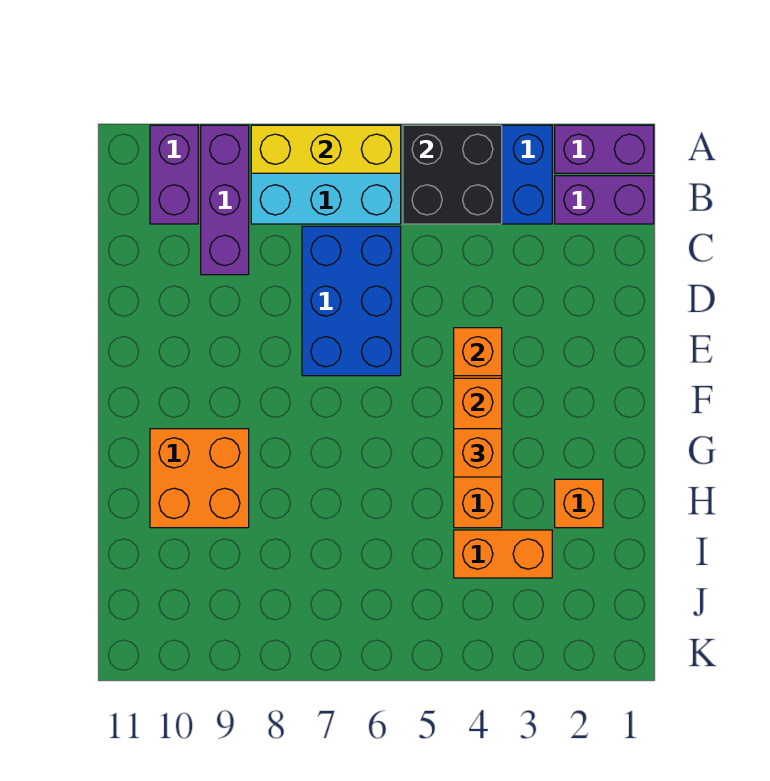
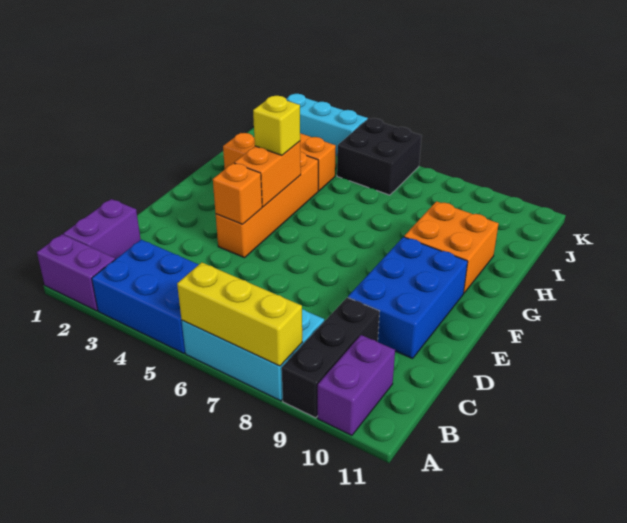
black brick A4:B5 level 2 -> black brick J5:K6 level 1
purple brick A9:C9 level 1 -> black brick A9:C9 level 1
purple brick B1:B2 level 1 -> purple brick B1:C1 level 1
blue brick C6:E7 level 1 -> blue brick D9:F10 level 1
orange brick G4 level 3 -> yellow brick G4 level 3
none -> cyan brick K2:K4 level 1

